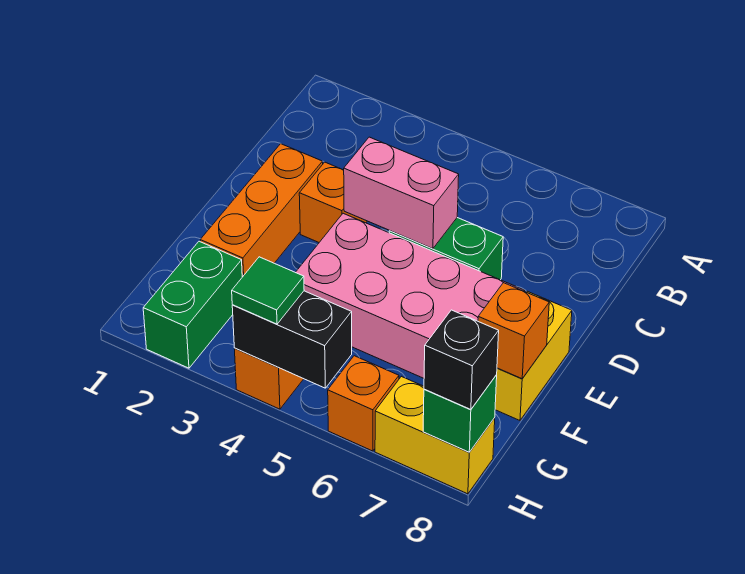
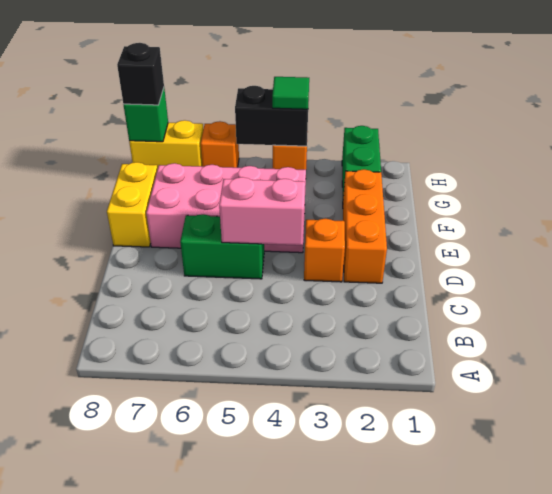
orange brick F8 level 2 -> none

